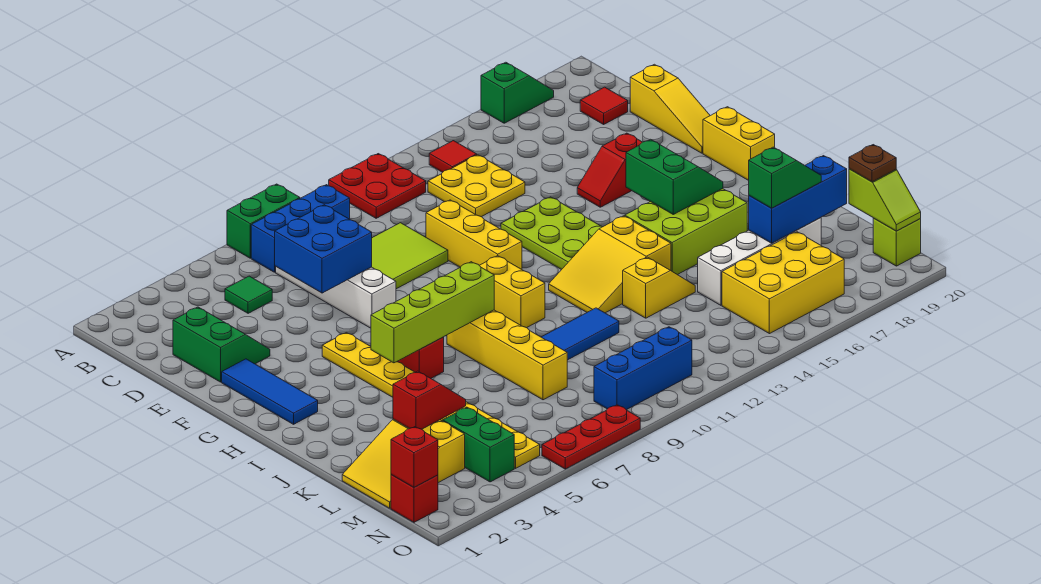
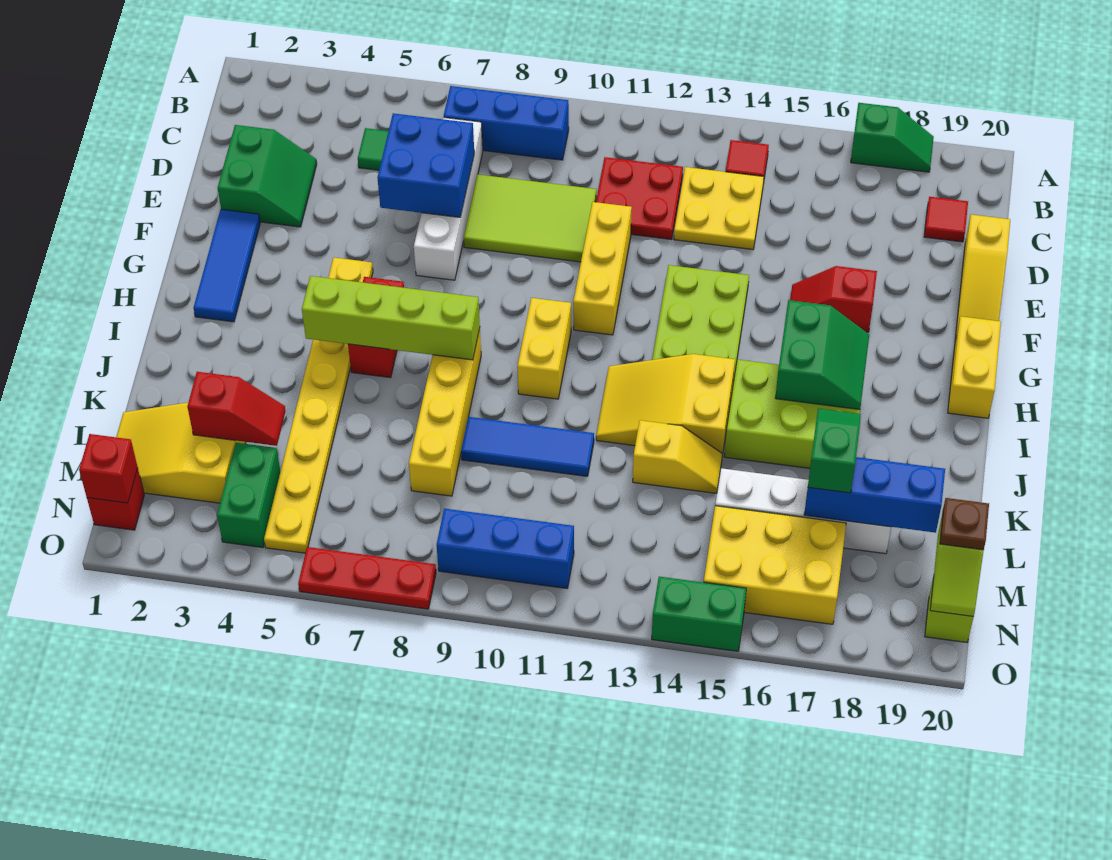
green brick A7:A8 level 1 -> green brick O14:O15 level 1
red plate A11:B12 level 1 -> red plate C11:D12 level 1
green slope L17:L18 level 3 top 17 -> green slope K17:L17 level 3 top L

